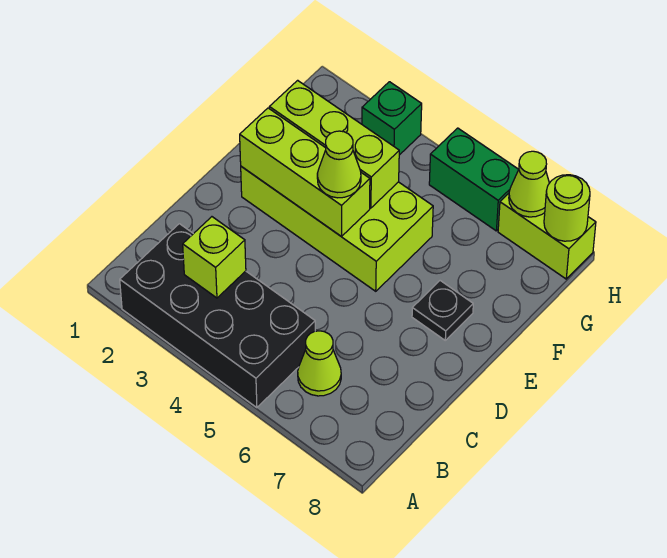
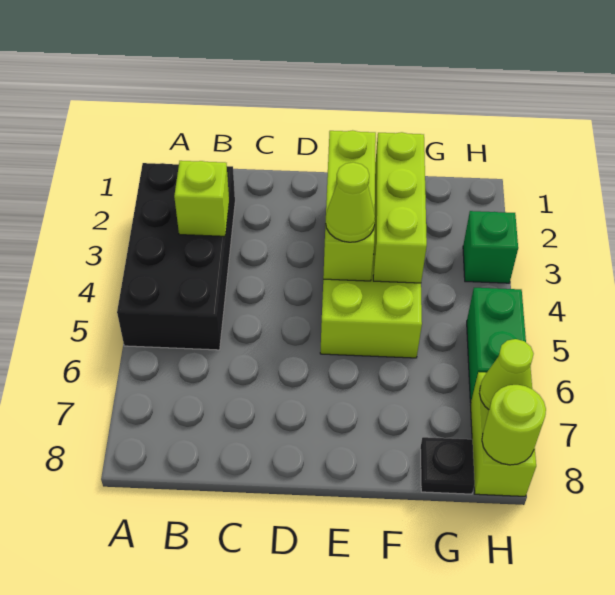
lime cone B6 level 1 -> none
black plate E7 level 1 -> black plate G8 level 1

